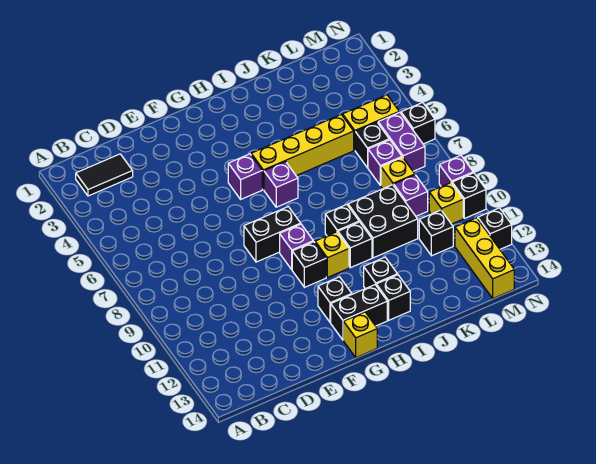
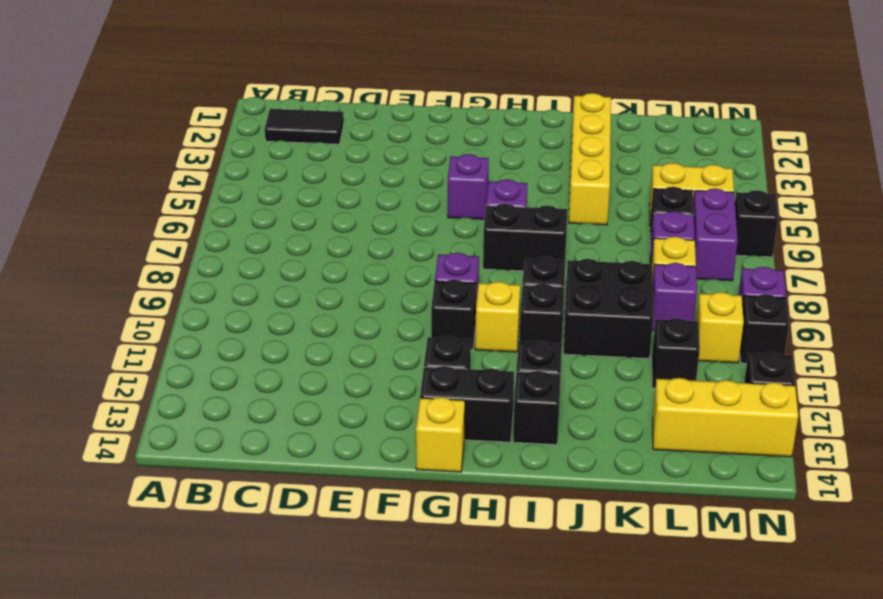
black brick F8:G8 level 1 -> black brick H7:I7 level 1
yellow brick H5:K5 level 1 -> yellow brick J2:J5 level 1
yellow brick M12:M14 level 1 -> yellow brick L13:N13 level 1

